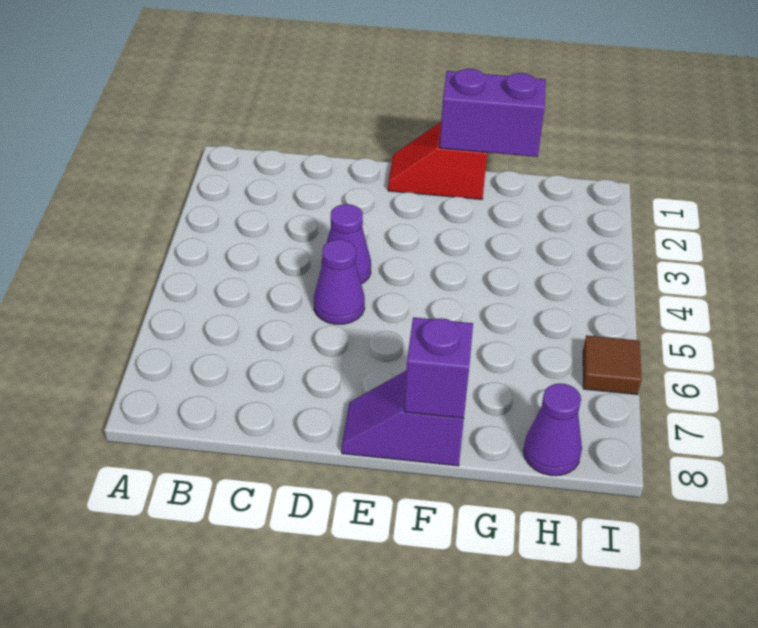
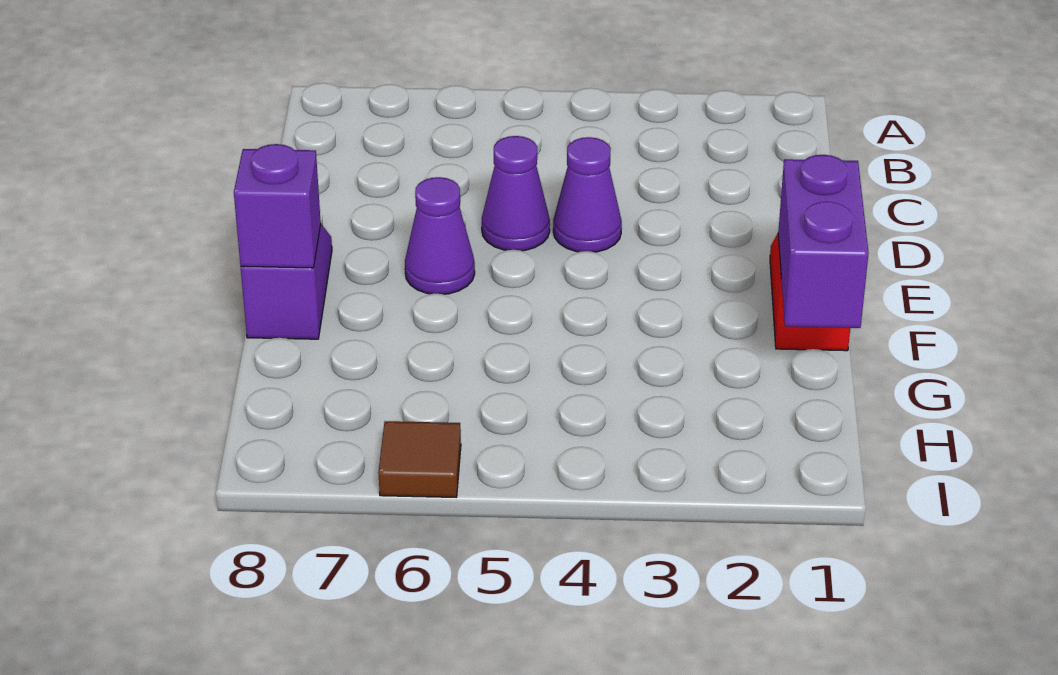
purple cone H8 level 1 -> purple cone E6 level 1

